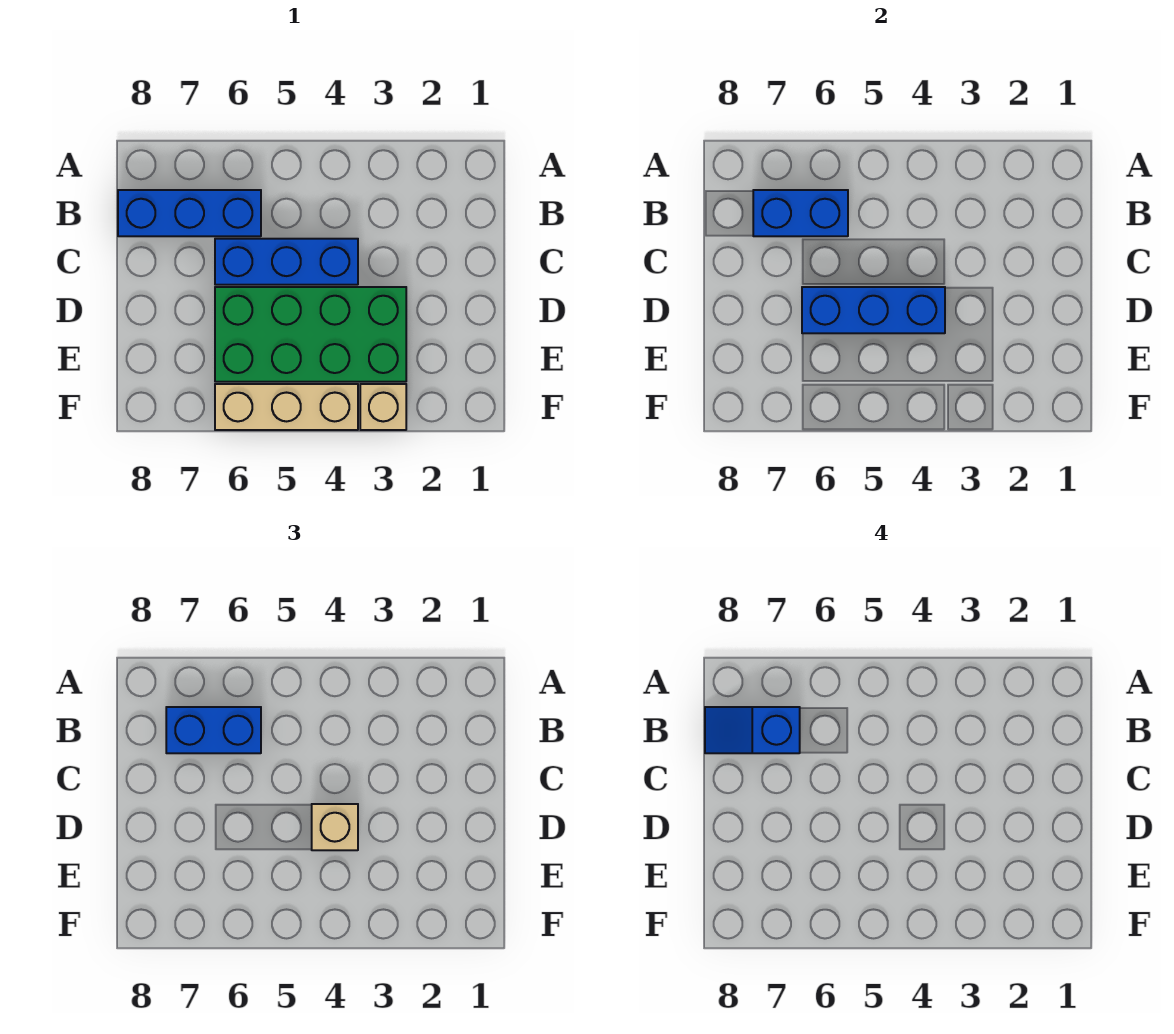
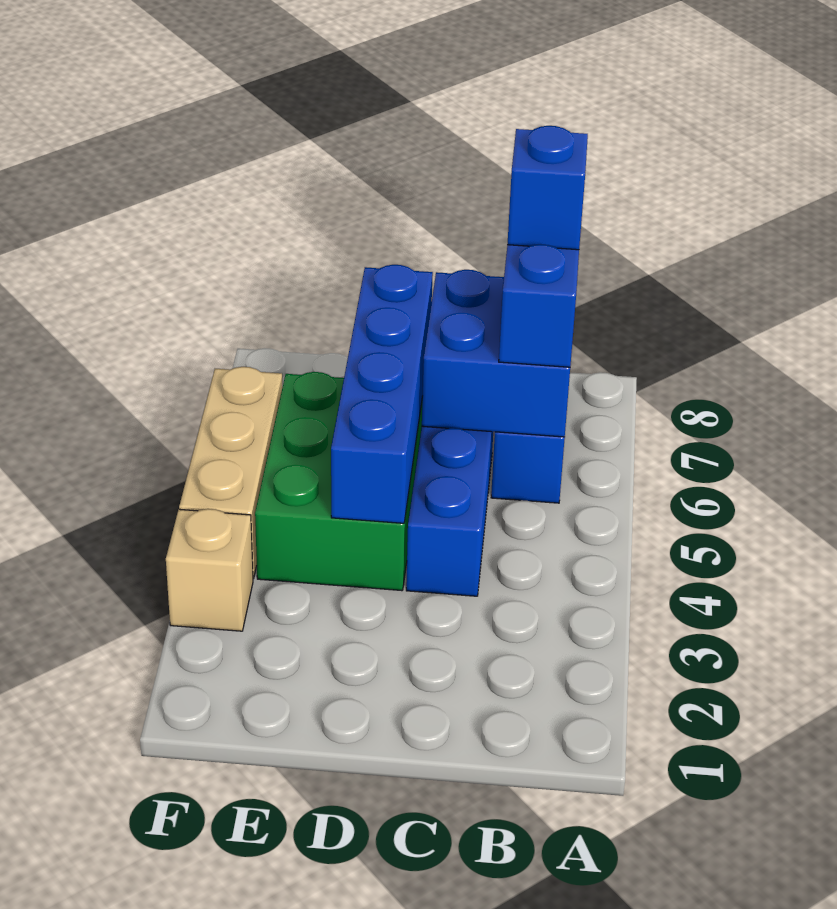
blue brick B6:B7 level 2 -> blue brick B6:C7 level 2
green brick D3:E6 level 1 -> green brick D4:E6 level 1
blue brick D4:D6 level 2 -> blue brick D4:D7 level 2
tan brick D4 level 3 -> none

